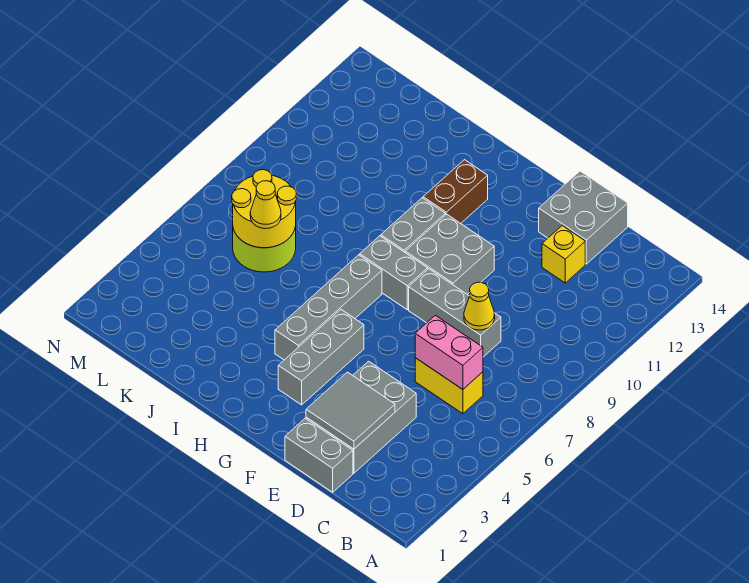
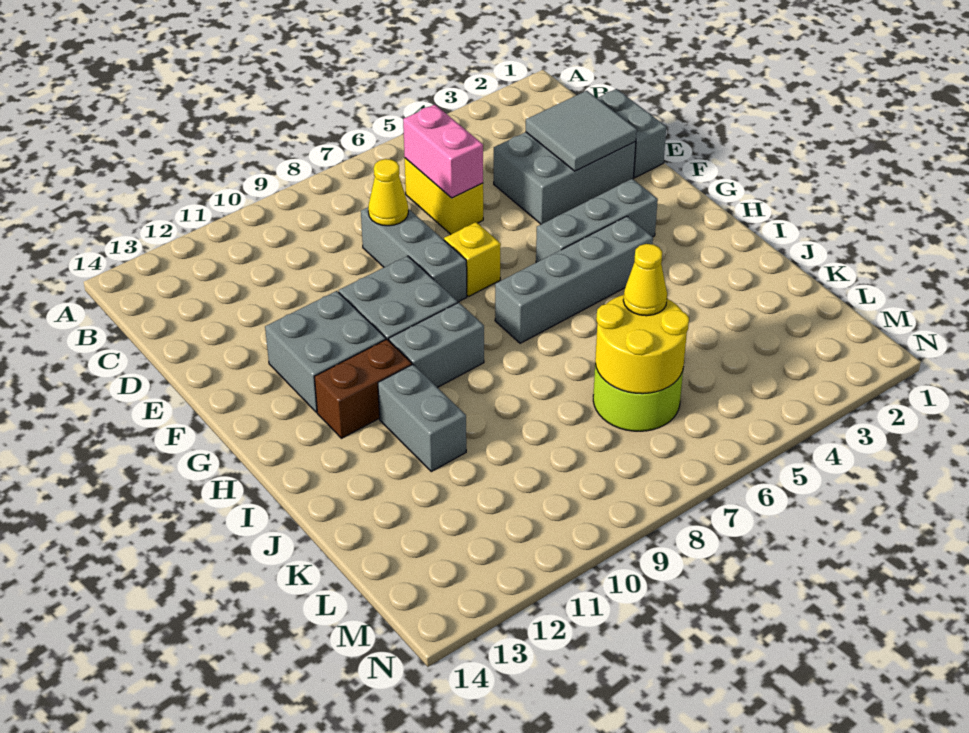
yellow brick D12 level 1 -> yellow brick F7 level 1
grey brick D13:E14 level 1 -> grey brick F11:G12 level 1
grey brick G8:H8 level 1 -> grey brick I11:J11 level 1

